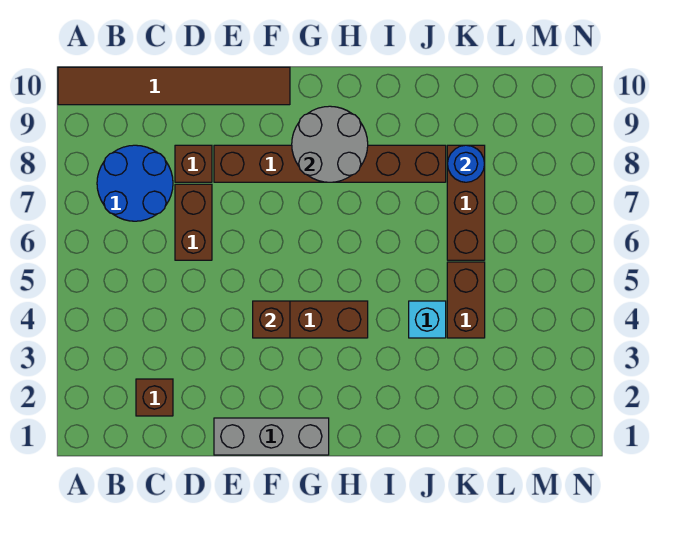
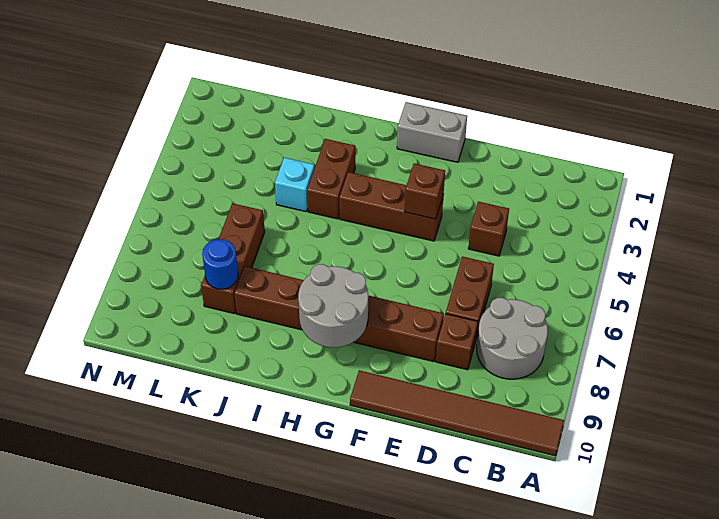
blue round brick B7:C8 level 1 -> grey round brick B7:C8 level 1
brown brick C2 level 1 -> brown brick D4 level 1
grey brick E1:G1 level 1 -> grey brick F1:G1 level 1
brown brick K4:K5 level 1 -> brown brick I3:I4 level 1

